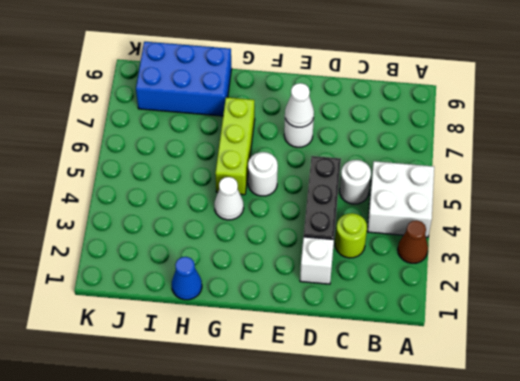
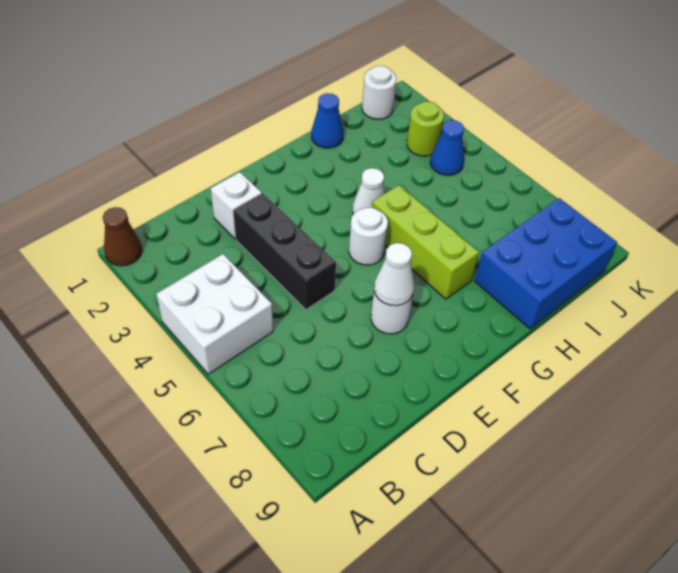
brown cone A3 level 1 -> brown cone A1 level 1
lime round brick C3 level 1 -> lime round brick J3 level 1
white round brick C5 level 1 -> white round brick J1 level 1
none -> blue cone J4 level 1

